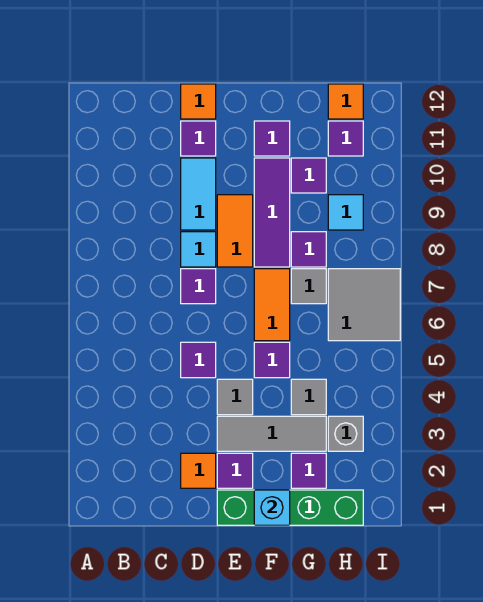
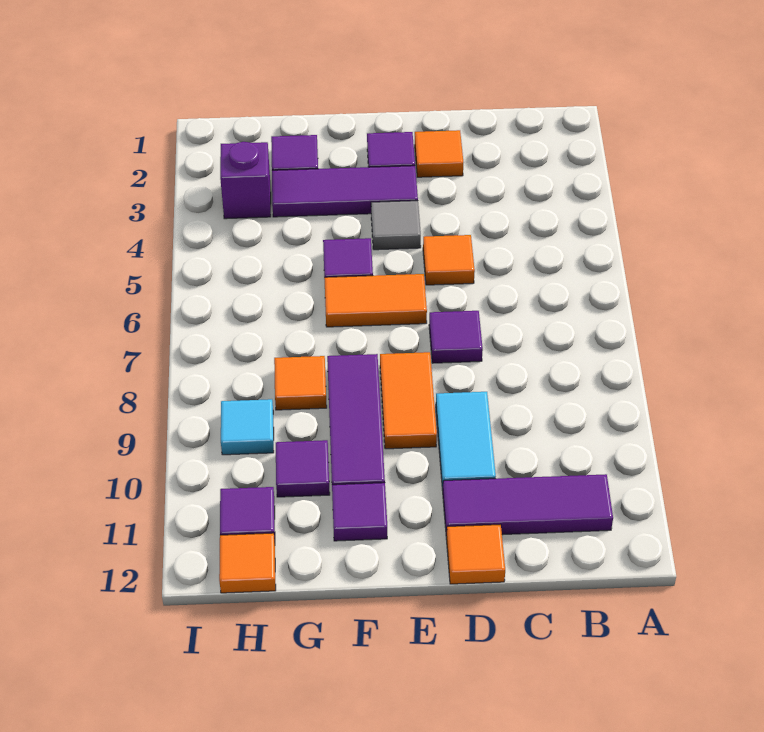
purple tile D5 level 1 -> orange tile D5 level 1
cyan tile D8 level 1 -> none
purple tile D11 level 1 -> purple tile B11:D11 level 1
green brick E1:H1 level 1 -> none
grey tile E3:G3 level 1 -> purple tile E3:G3 level 1
cyan brick F1 level 2 -> none
orange tile F6:F7 level 1 -> orange tile E6:F6 level 1
grey tile G4 level 1 -> none
grey tile G7 level 1 -> none
purple tile G8 level 1 -> orange tile G8 level 1
grey brick H3 level 1 -> purple brick H3 level 1
grey tile H6:I7 level 1 -> none

